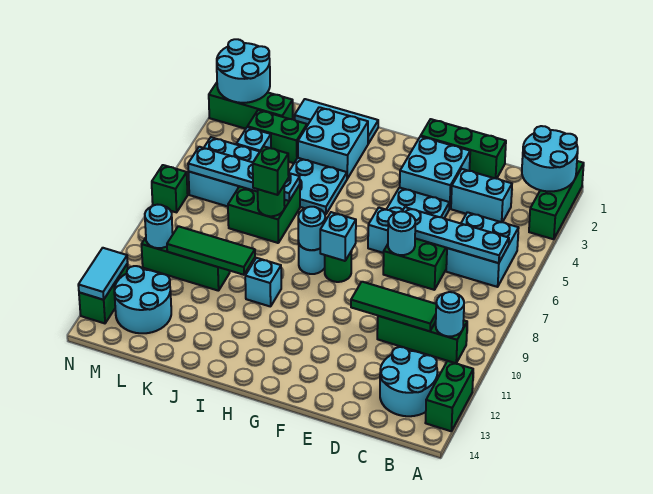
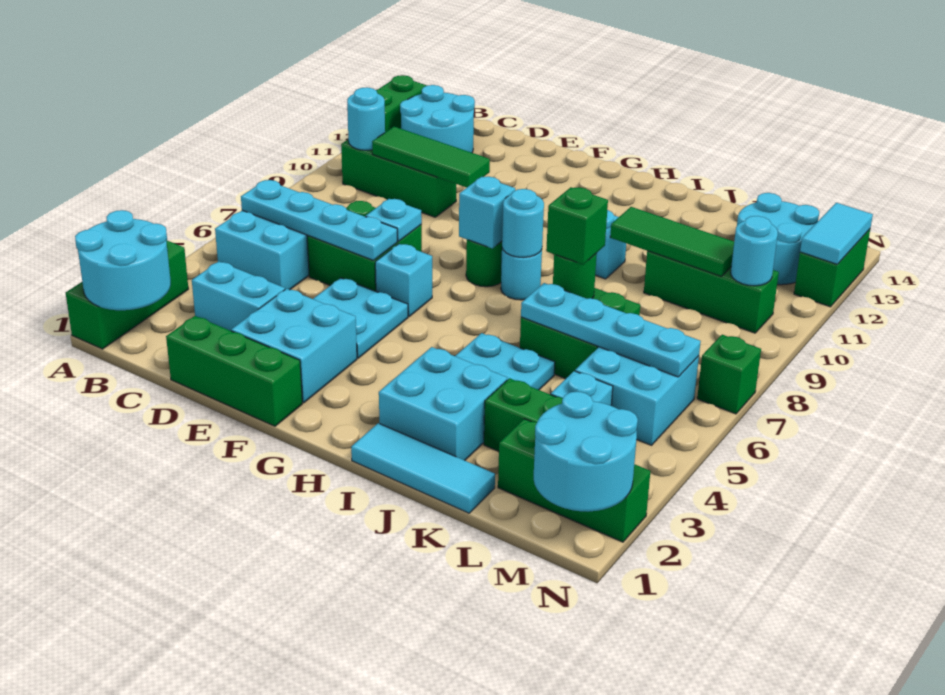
cyan round brick E7 level 2 -> cyan plate E7 level 2

